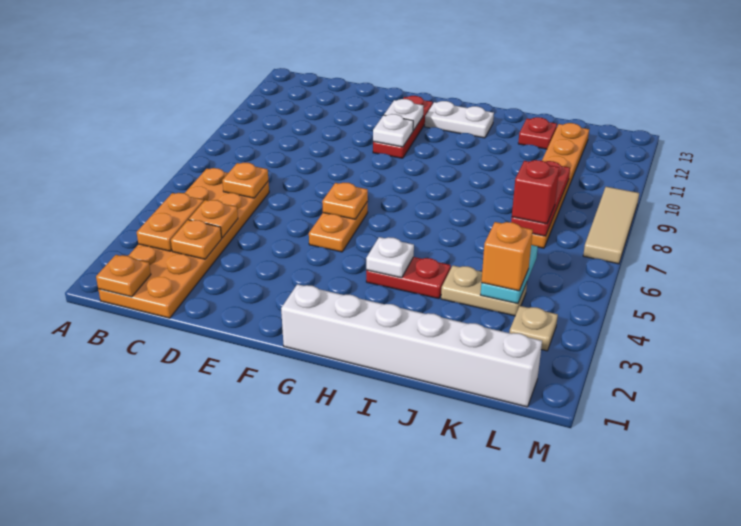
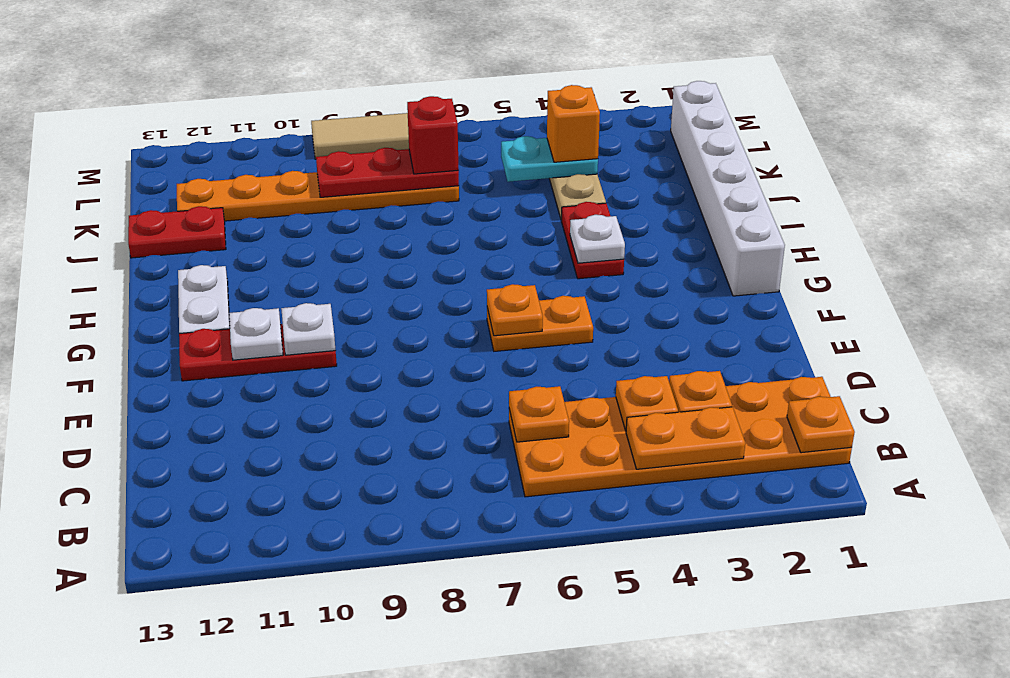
red plate J12 level 1 -> red plate J12:J13 level 1
tan plate L3 level 1 -> none

